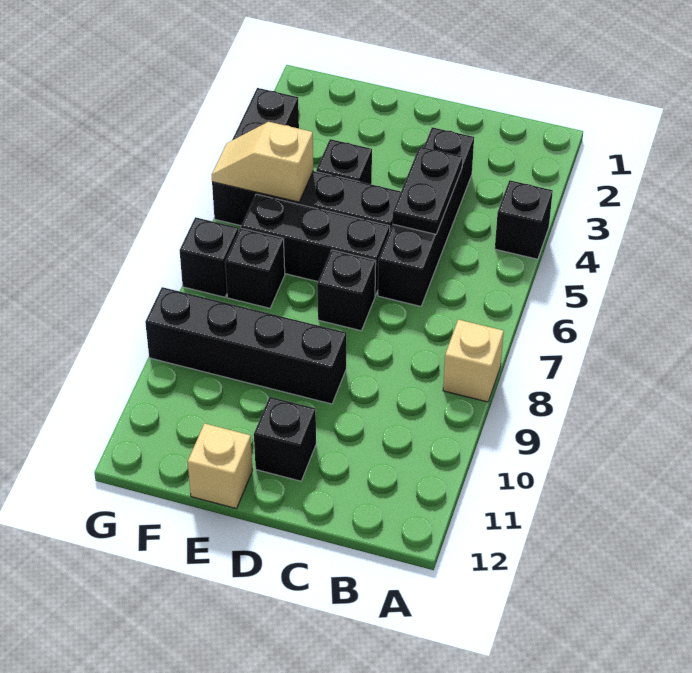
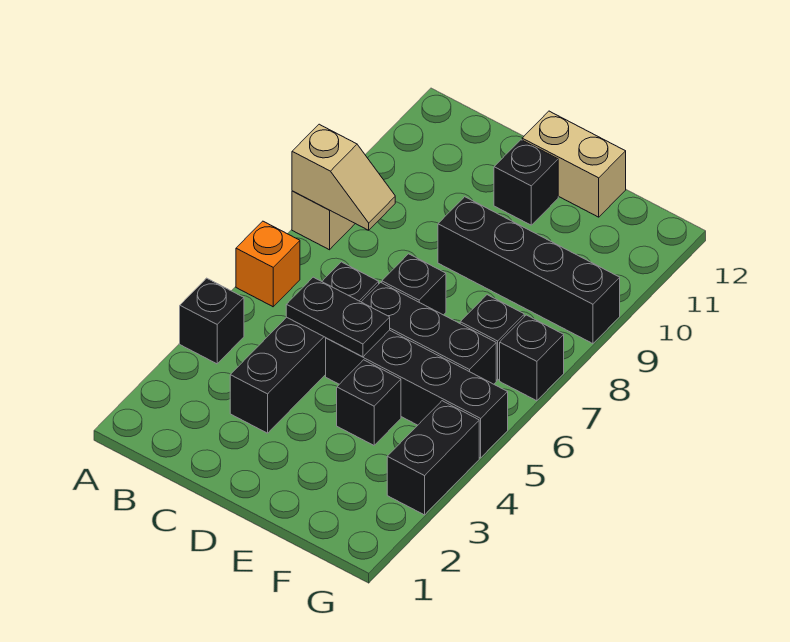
none -> orange brick A6 level 1
black plate C4:C5 level 2 -> black plate C5:D5 level 2
tan brick E12 level 1 -> tan brick D12:E12 level 1
tan slope F5:G5 level 2 top F -> tan slope A8:B8 level 2 top A

